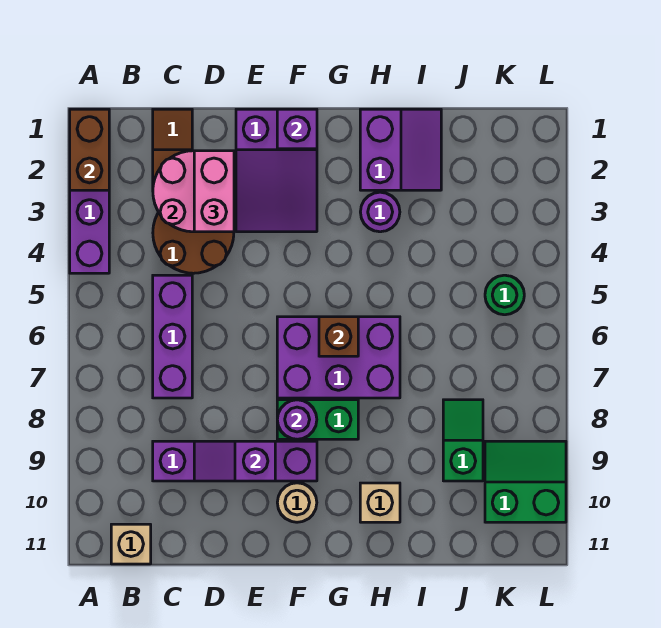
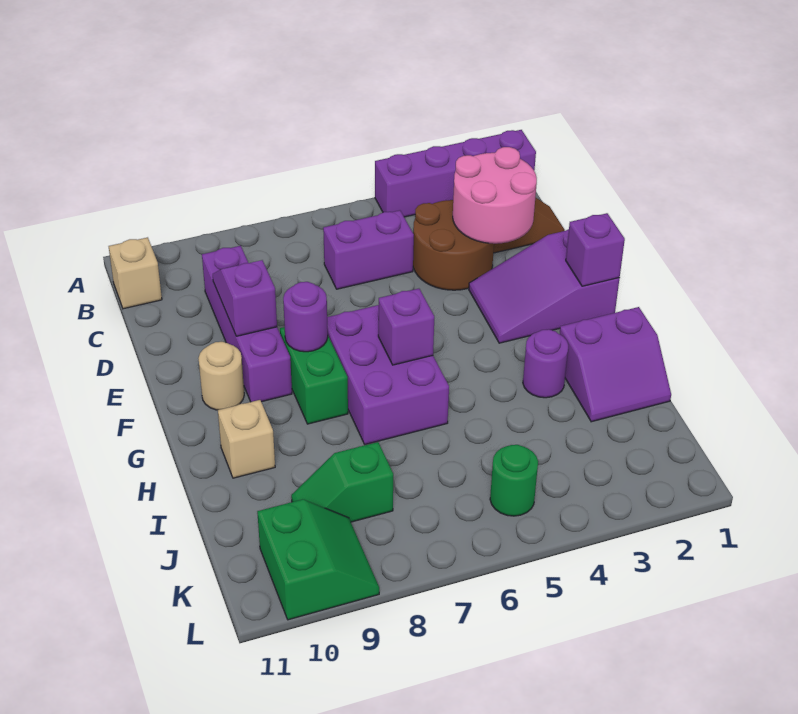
brown brick A1:A2 level 2 -> none
purple brick C5:C7 level 1 -> purple brick C5:C6 level 1
pink brick D2:D3 level 3 -> none
brown brick G6 level 2 -> purple brick G6 level 2
green slope J8:J9 level 1 top 9 -> green slope J8:J9 level 1 top 8

